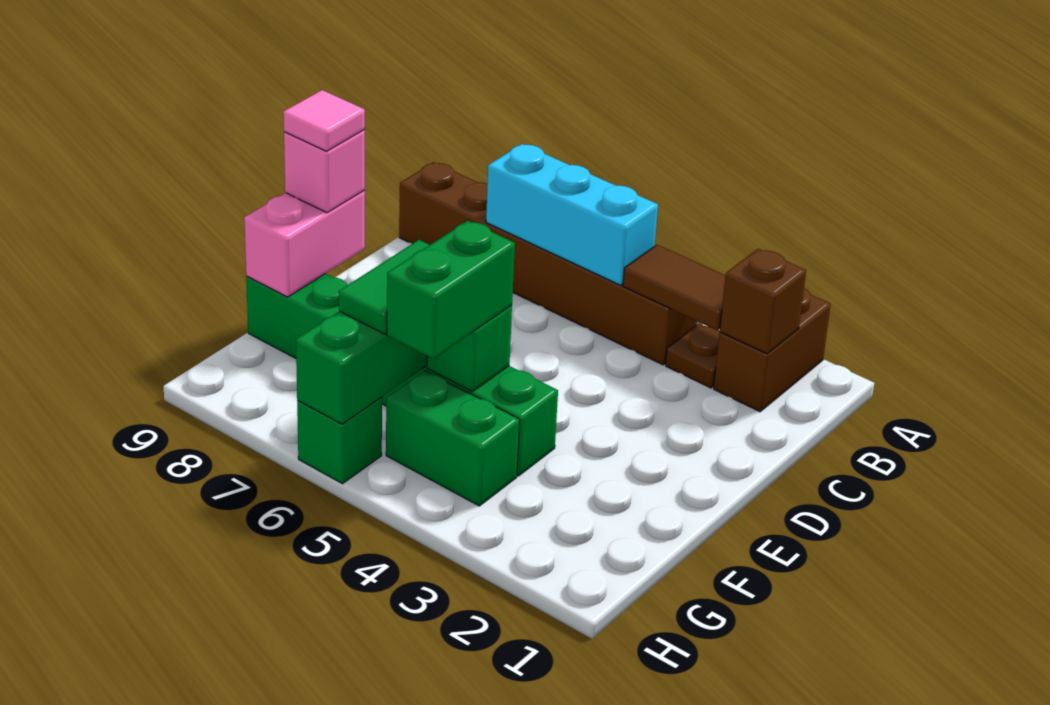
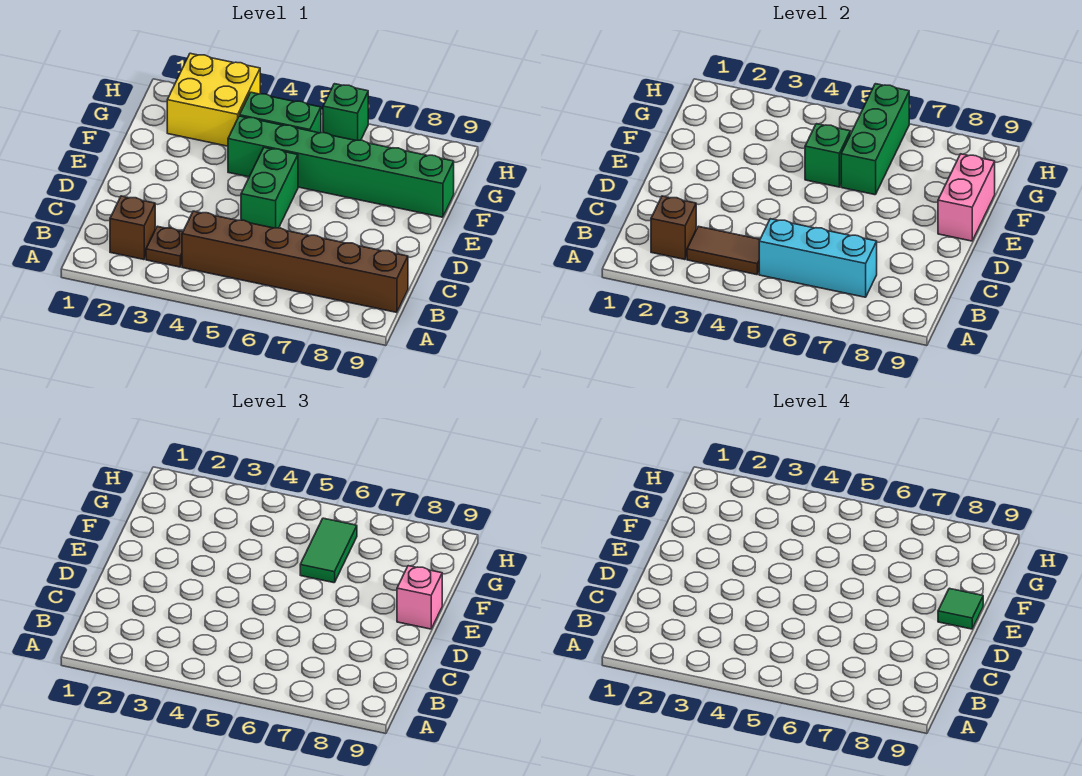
brown brick A2:B2 level 1 -> brown brick B2 level 1
pink tile E9 level 4 -> green tile E9 level 4
green brick F5:G5 level 3 -> green brick D5:E5 level 1
none -> yellow brick G2:H3 level 1

